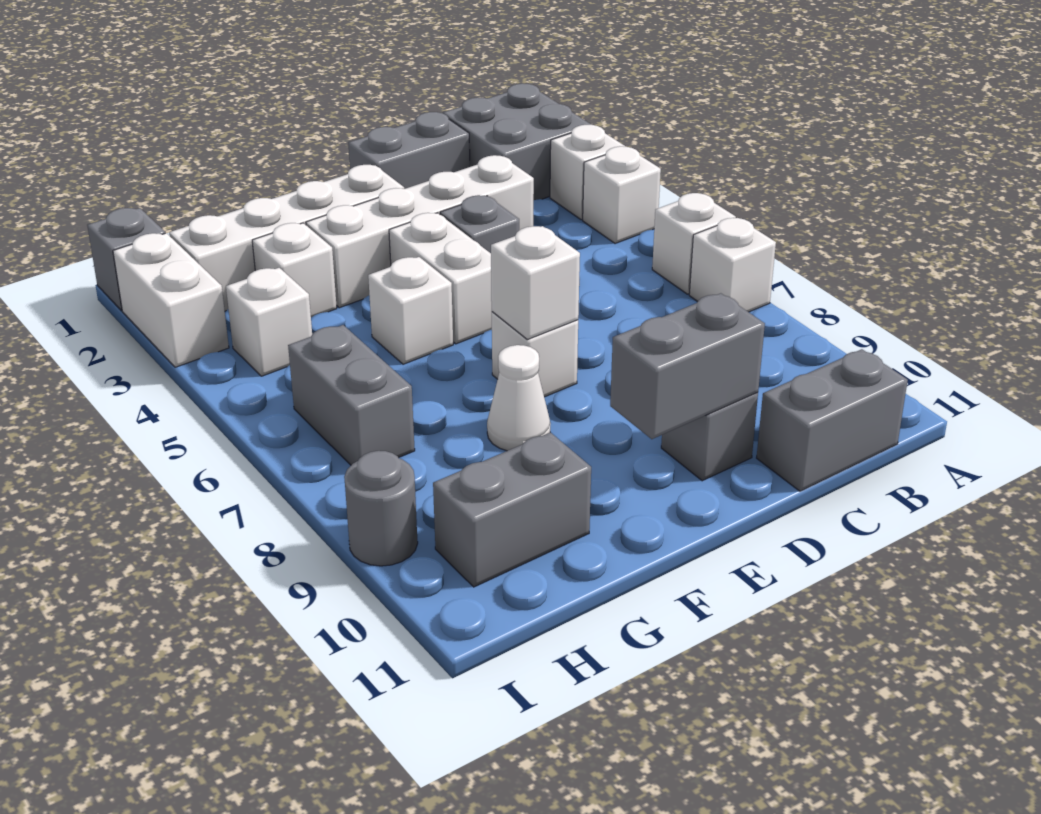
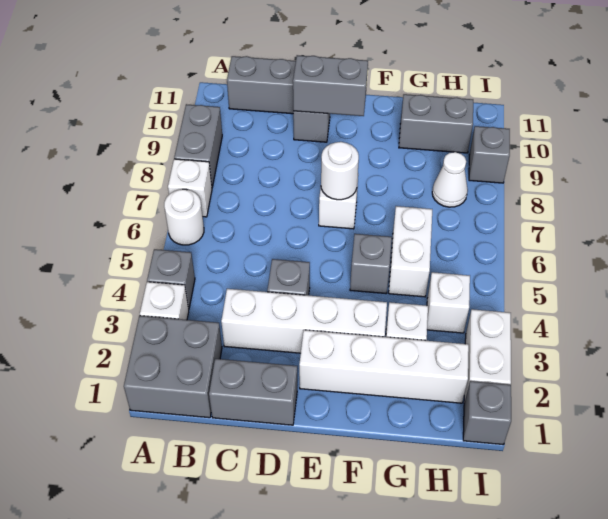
white brick A4 level 1 -> grey brick A4 level 1
white brick A6 level 1 -> white round brick A6 level 1
white brick E4:E5 level 1 -> white brick G5:G6 level 1
white brick E7 level 2 -> white round brick E7 level 2
white brick F5 level 1 -> grey brick F5 level 1
white cone F8 level 1 -> white cone H8 level 1
grey brick H6:H7 level 1 -> grey brick A8:A9 level 1
grey round brick I9 level 1 -> grey brick I9 level 1

